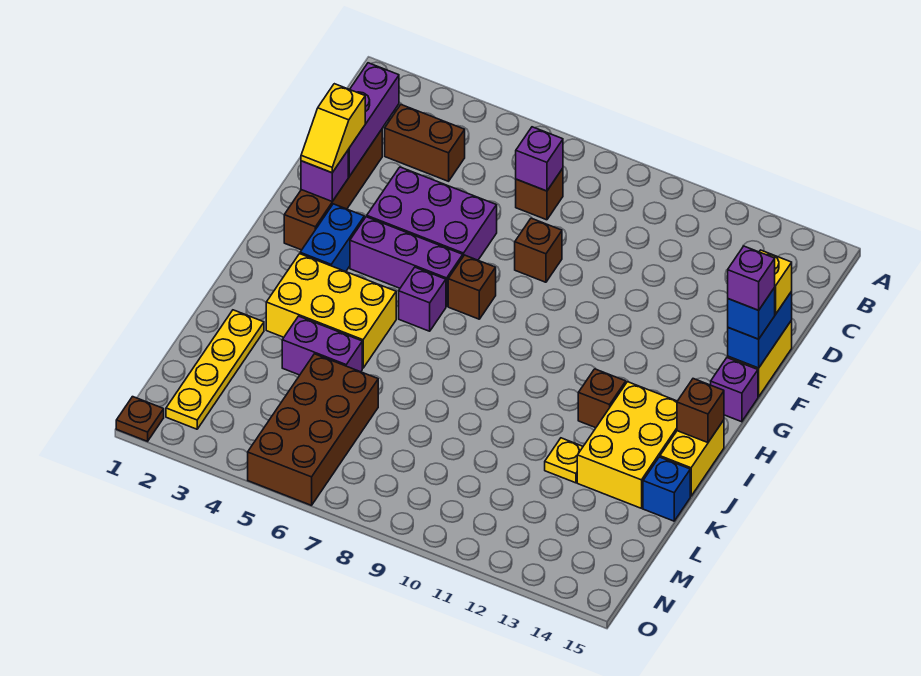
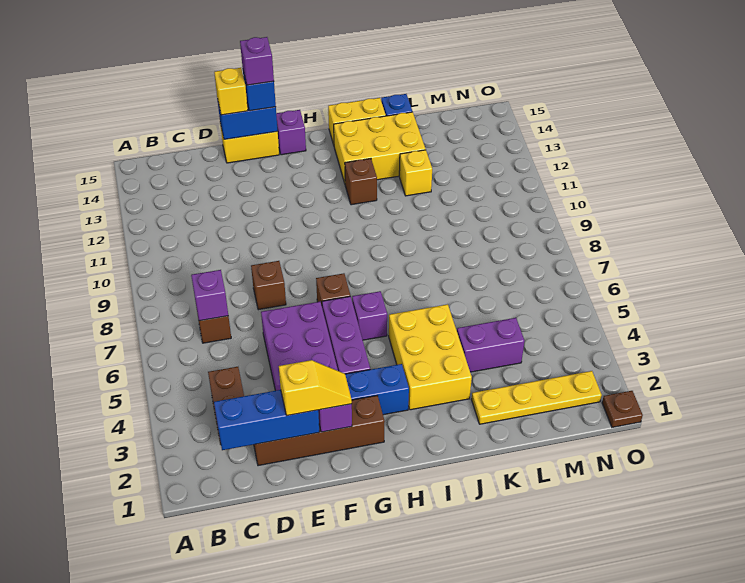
purple brick C2:E2 level 2 -> blue brick C2:E2 level 2
brown brick I15 level 2 -> none
purple brick K4:K5 level 1 -> purple brick K4:L4 level 1
yellow plate K12 level 1 -> yellow brick K12 level 1
brown brick L5:O6 level 1 -> none

